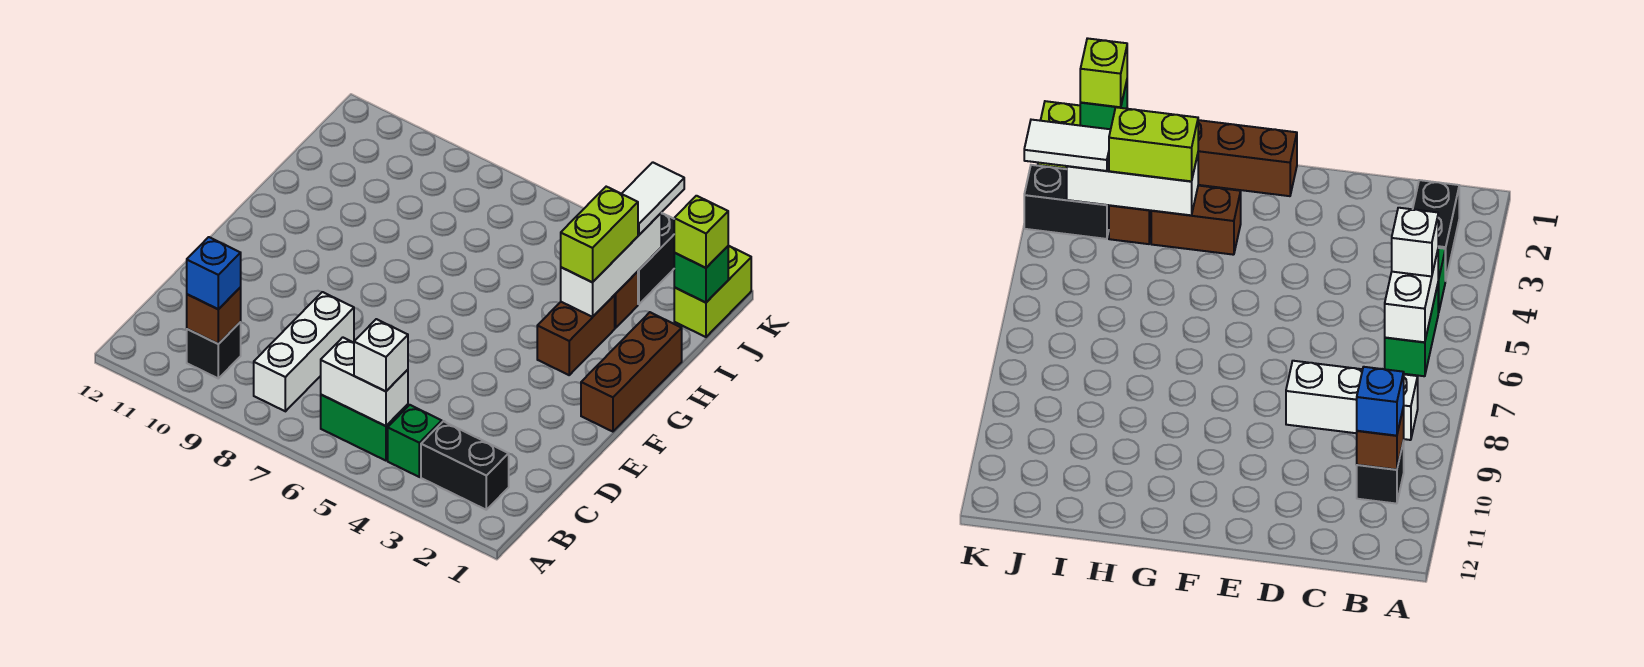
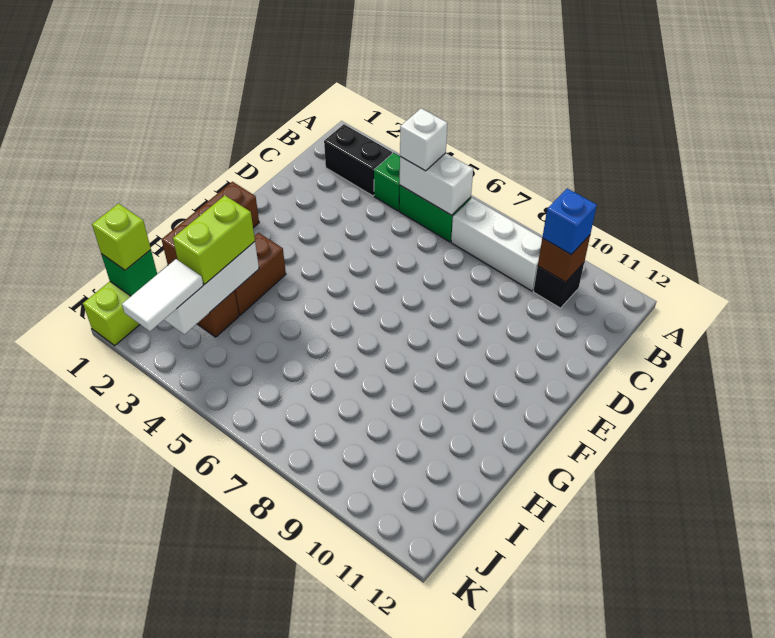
white brick B8:D8 level 1 -> white brick B7:B9 level 1
black brick J3:K3 level 1 -> none

